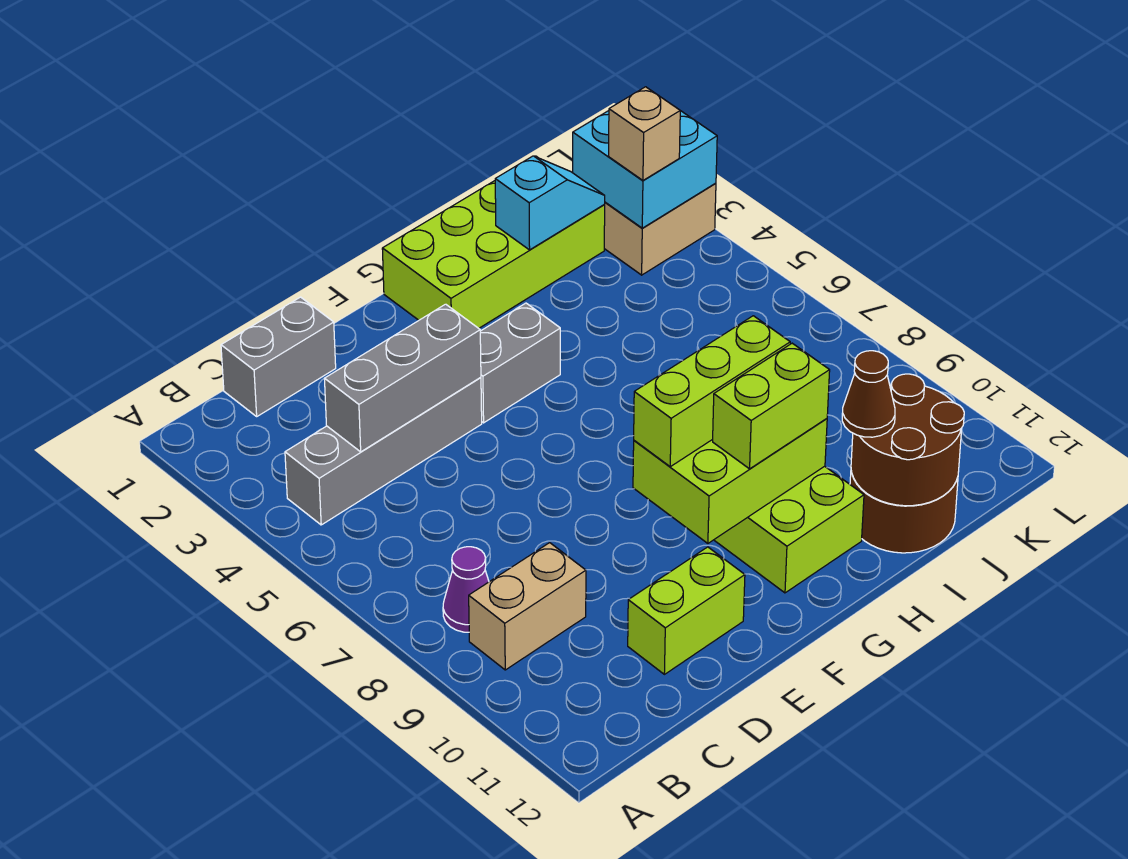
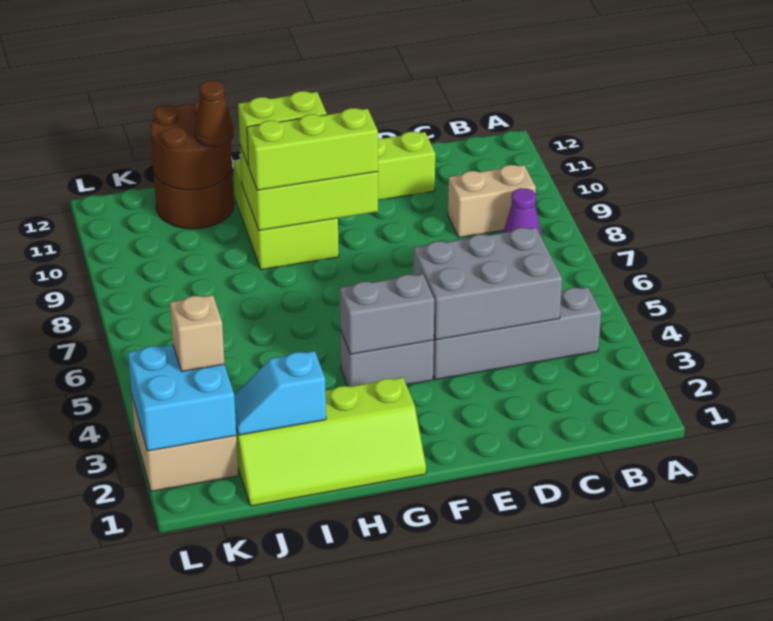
grey brick C1:D1 level 1 -> grey brick F4:G4 level 2
grey brick C4:E4 level 2 -> grey brick C4:E5 level 2
lime brick G1:J2 level 1 -> lime slope G1:J2 level 1 top 2

